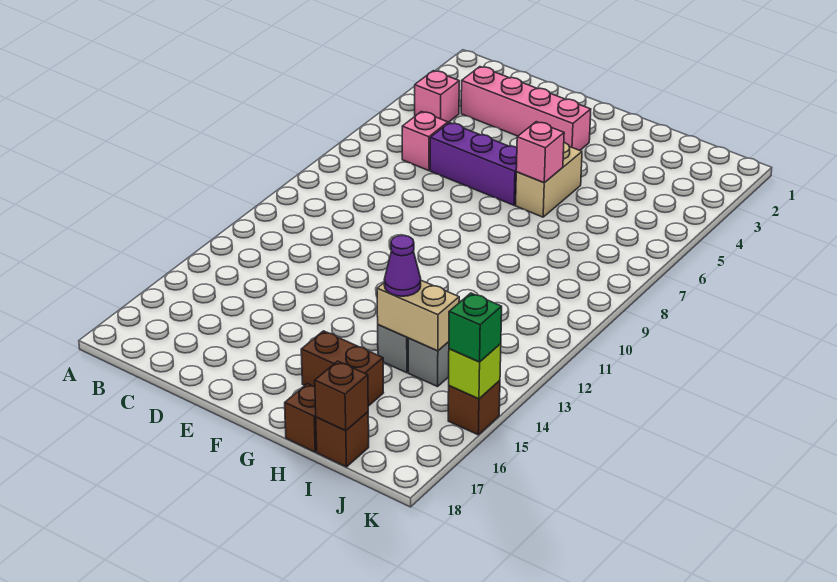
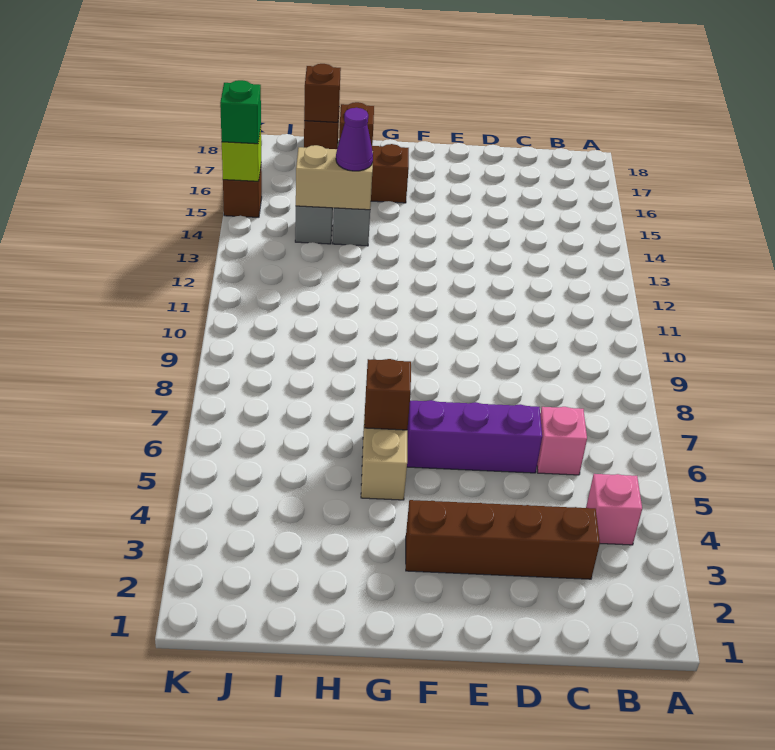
pink brick C3:F3 level 1 -> brown brick C3:F3 level 1
pink brick G6 level 2 -> brown brick G6 level 2

